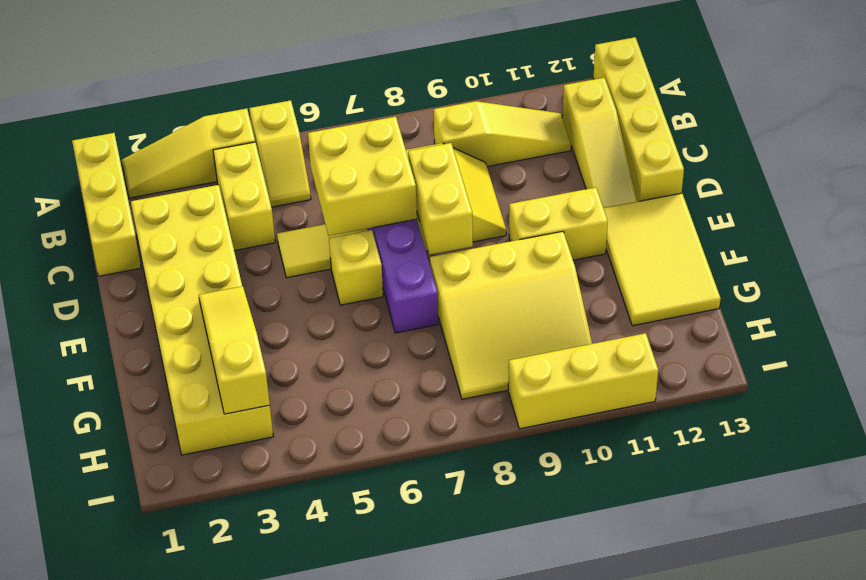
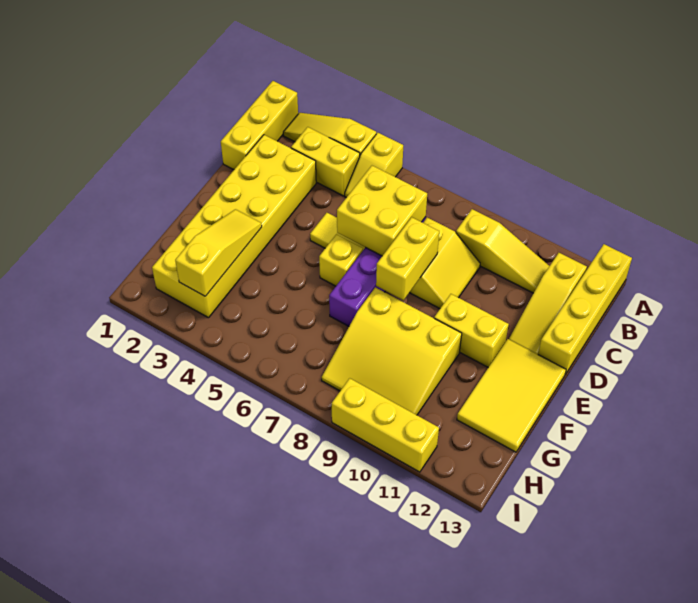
yellow brick B4:C4 level 1 -> yellow brick B3:B4 level 1

